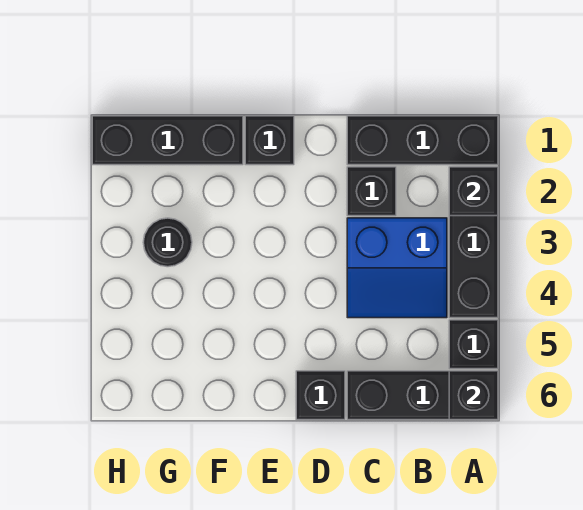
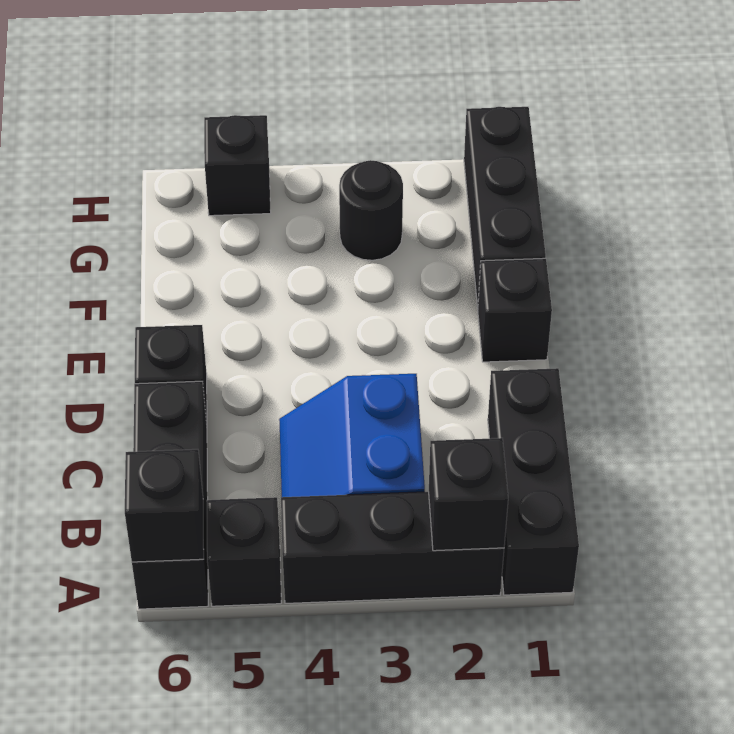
black brick C2 level 1 -> black brick H5 level 1

